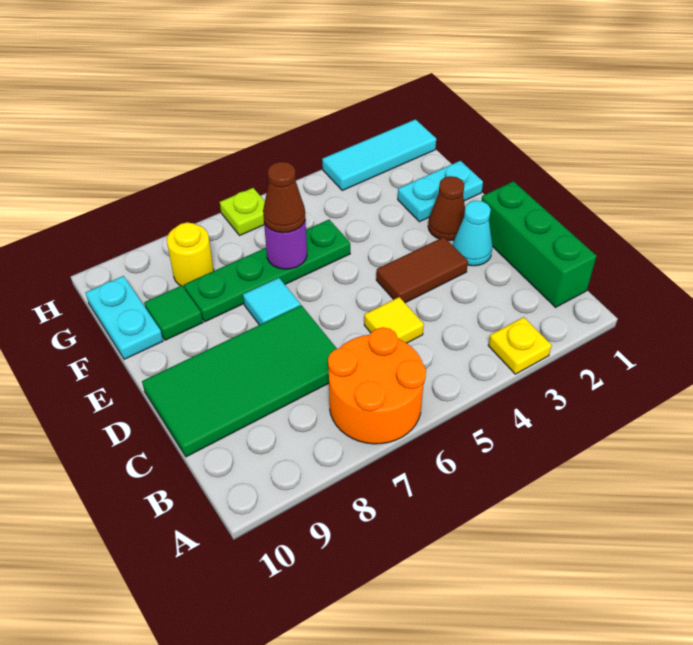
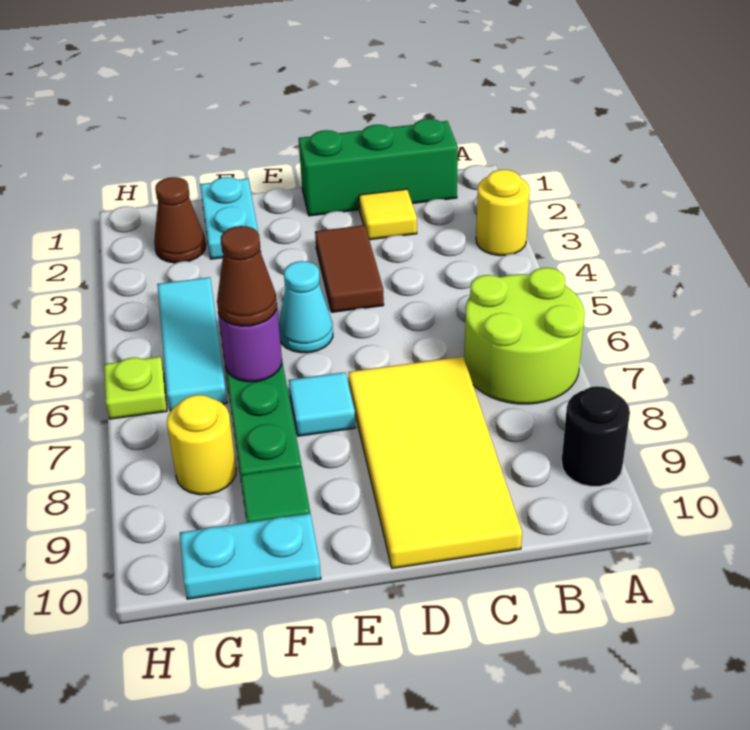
yellow plate A3 level 1 -> yellow round brick A3 level 1
orange round brick A6:B7 level 1 -> lime round brick A6:B7 level 1
none -> black round brick A9 level 1
yellow tile C5 level 1 -> yellow tile C2 level 1
green tile C7:D10 level 1 -> yellow tile C7:D10 level 1
cyan cone D2 level 1 -> cyan cone E5 level 1
brown cone E2 level 1 -> brown cone G2 level 1
cyan tile H1:H3 level 1 -> cyan tile G4:G6 level 1

